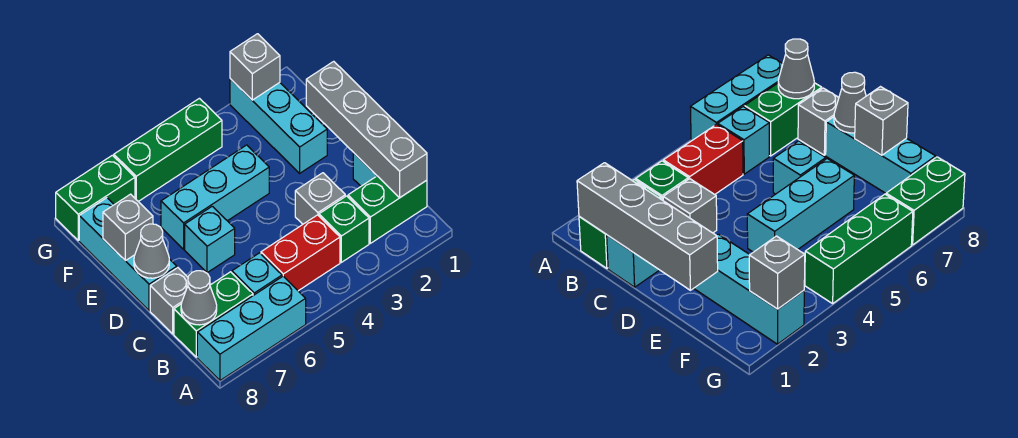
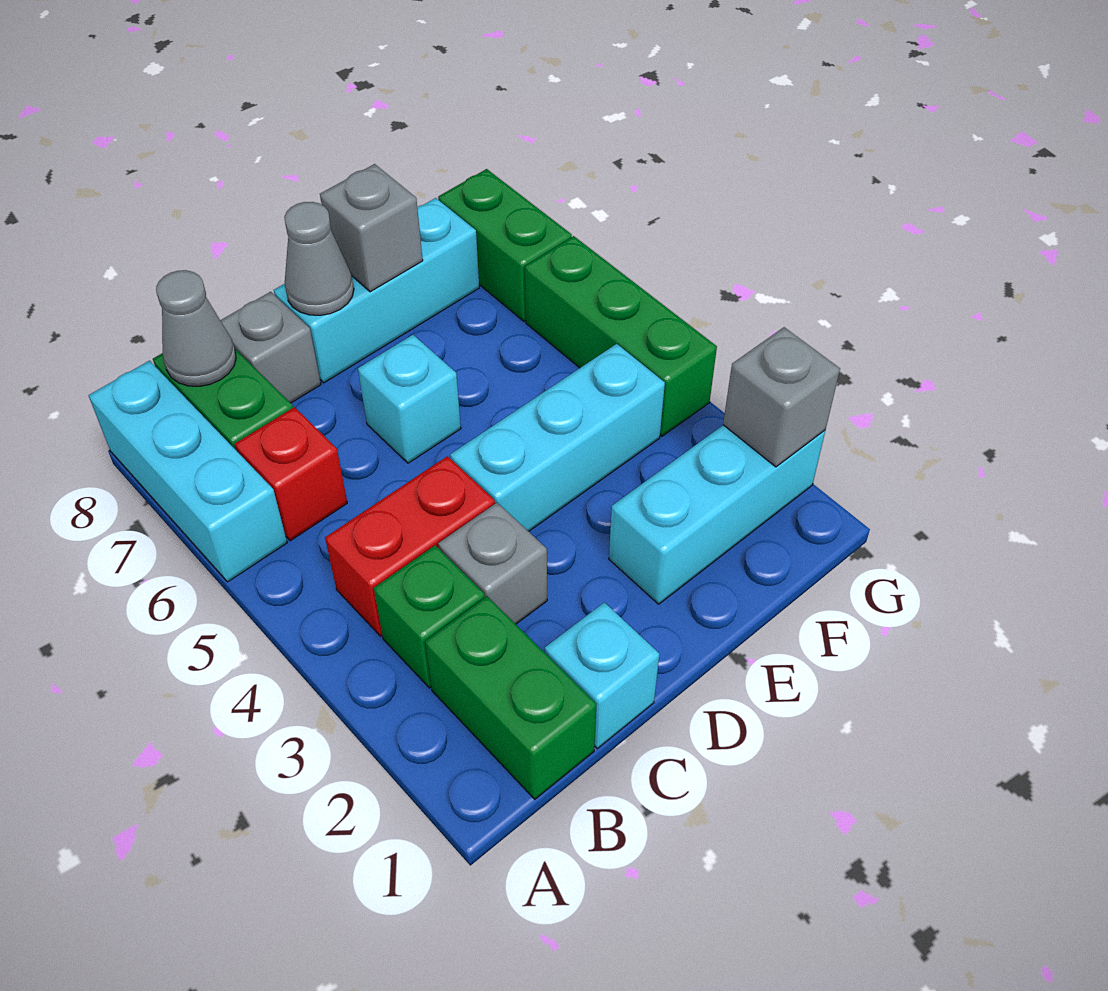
grey brick B1:E1 level 2 -> none
red brick B4:B5 level 1 -> red brick B4:C4 level 1
cyan brick B6 level 1 -> red brick B6 level 1
cyan brick E4:E6 level 1 -> cyan brick D4:F4 level 1

